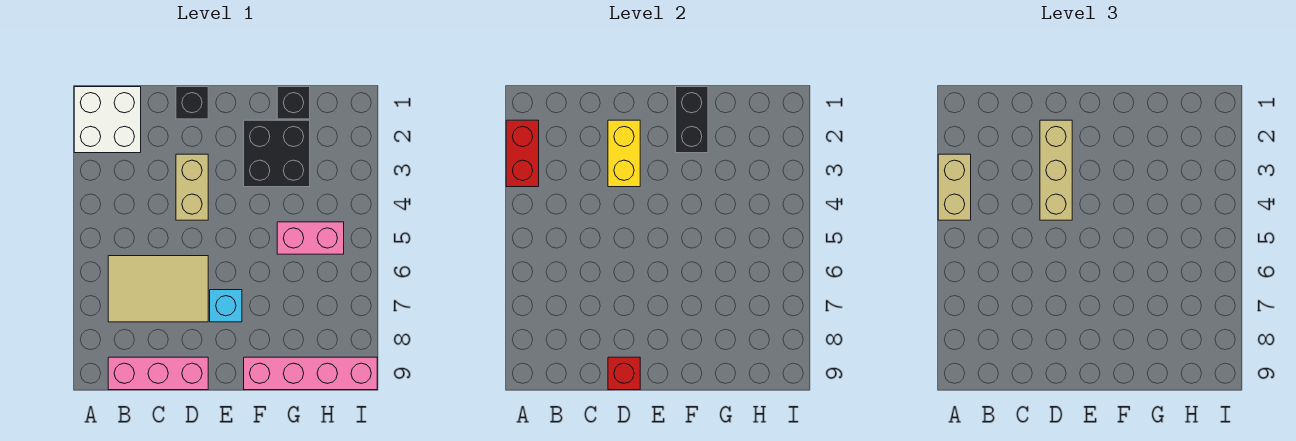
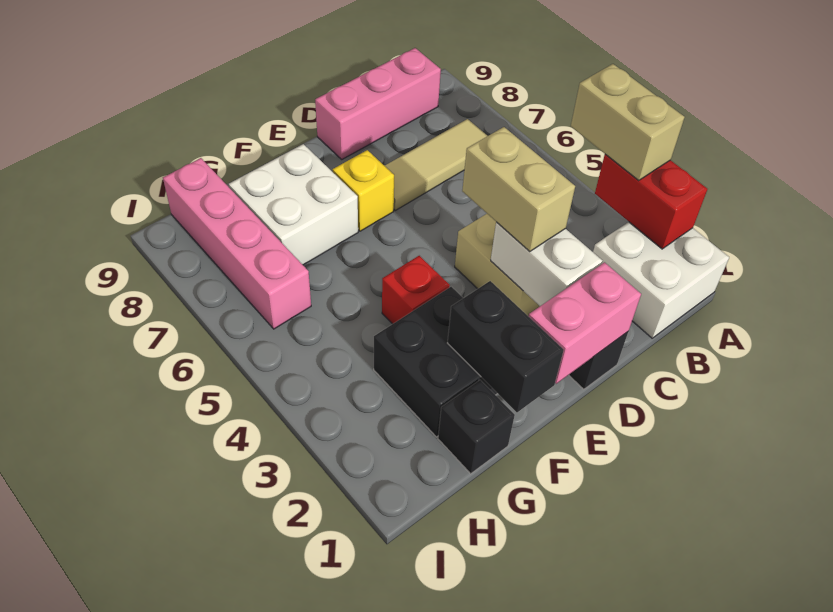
tan tile B6:D7 level 1 -> tan tile B7:D7 level 1
yellow brick D2:D3 level 2 -> white brick D2:D3 level 2
tan brick D2:D4 level 3 -> tan brick D3:D4 level 3
red brick D9 level 2 -> red brick F4 level 1
cyan brick E7 level 1 -> yellow brick E7 level 1
none -> white brick F7:G8 level 1
pink brick F9:I9 level 1 -> pink brick H6:H9 level 1
pink brick G5:H5 level 1 -> pink brick D1:E1 level 2

